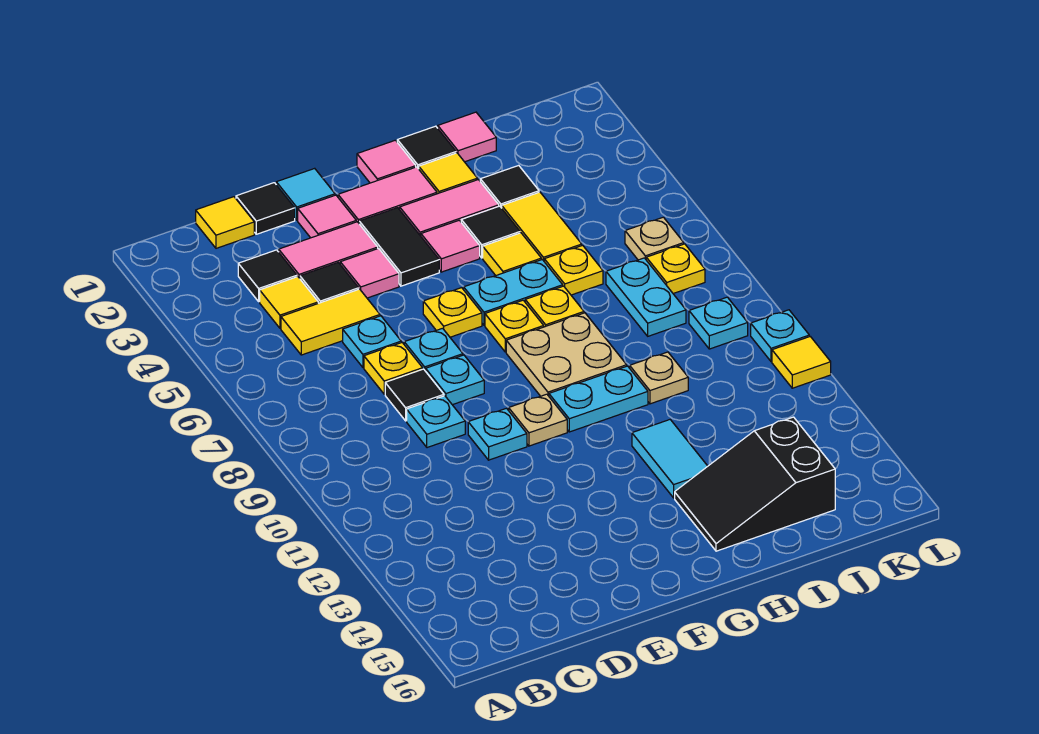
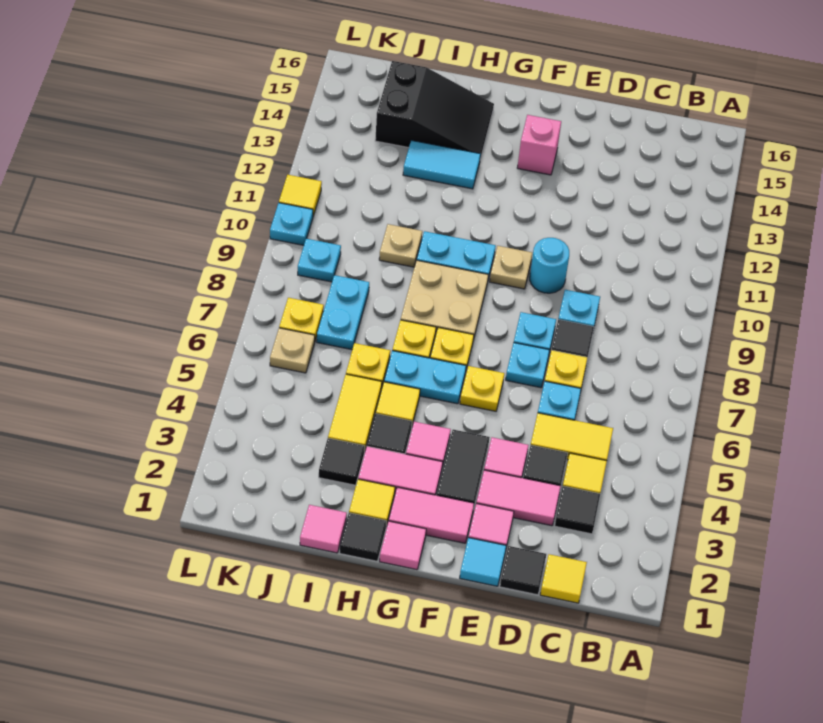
cyan plate E10 level 1 -> cyan round brick E10 level 1
none -> pink brick F14 level 1
cyan tile H12:H13 level 1 -> cyan tile H13:I13 level 1

